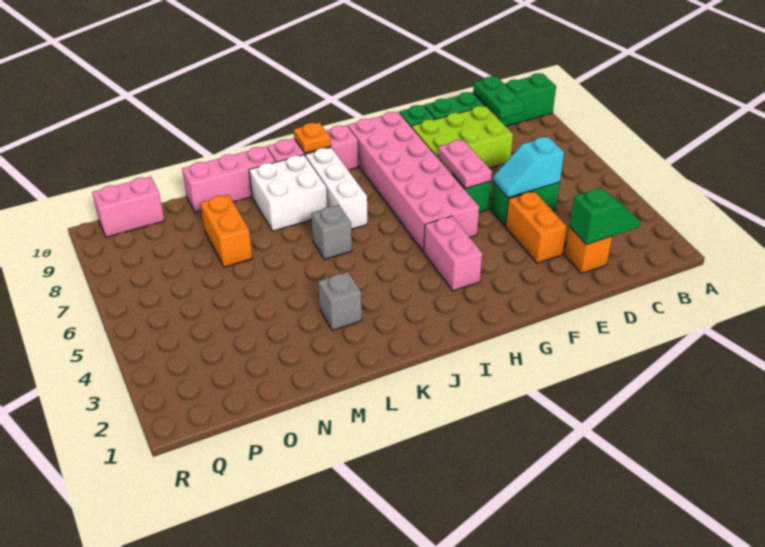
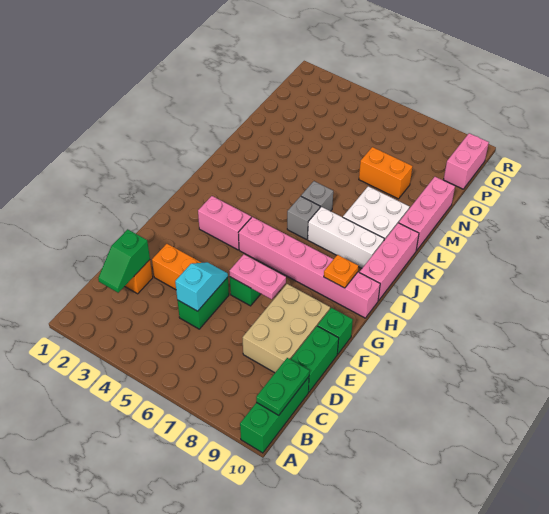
green plate C9:C10 level 2 -> green plate B10:C10 level 2
lime brick D8:F9 level 1 -> tan brick D8:F9 level 1
pink brick G5:H10 level 1 -> pink brick H5:H10 level 1
orange plate J10 level 2 -> orange plate H9 level 2
grey brick L3 level 1 -> grey brick J6 level 1

